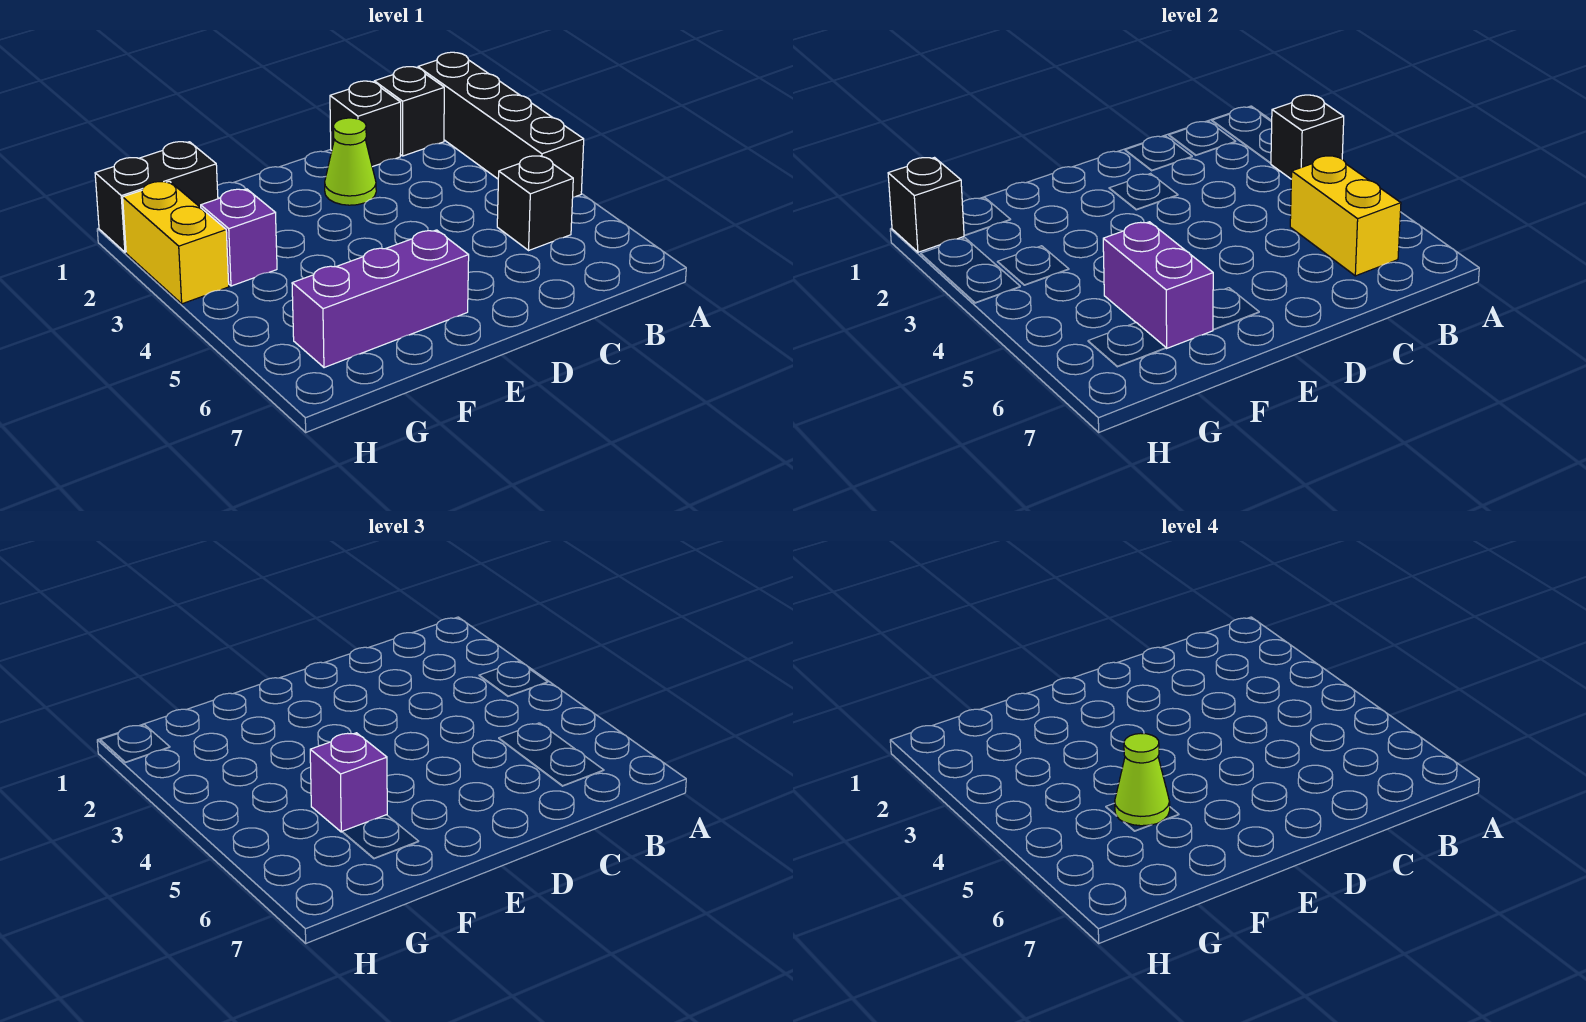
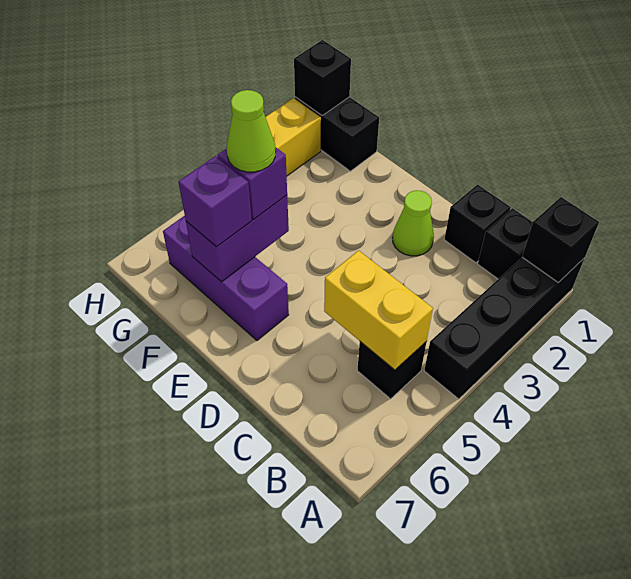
black brick A3 level 2 -> black brick A1 level 2
yellow brick B5:B6 level 2 -> yellow brick B5:C5 level 2
purple brick G3 level 1 -> purple brick F6 level 3

